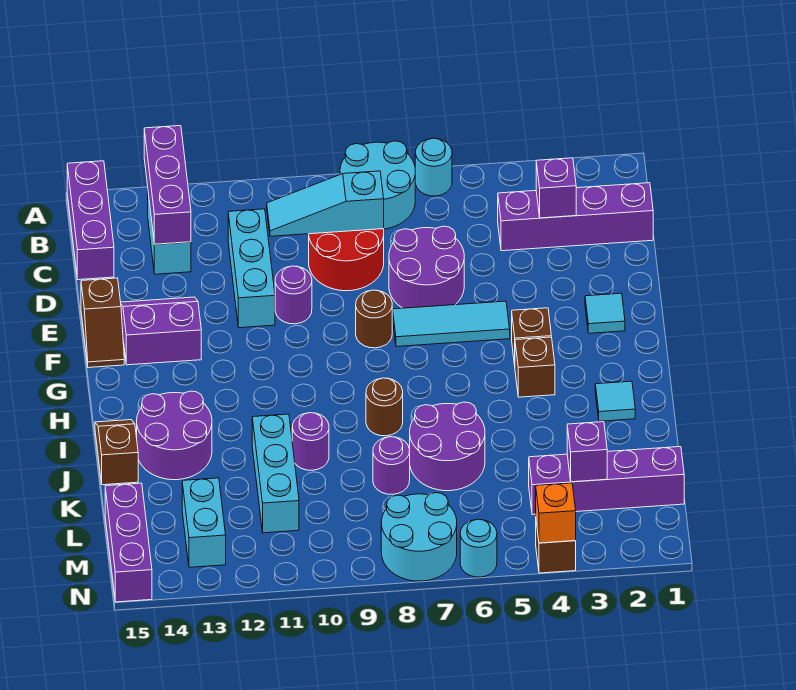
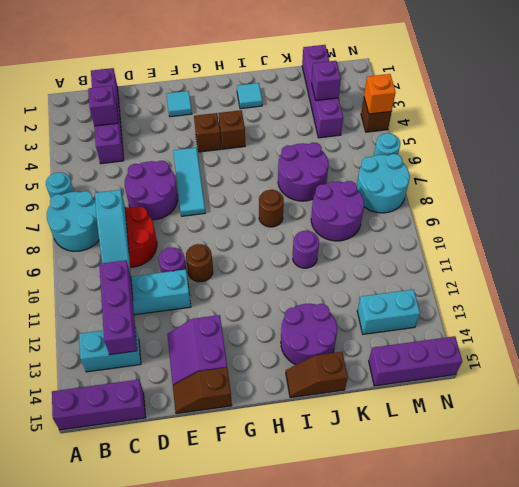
purple brick A13:C13 level 2 -> purple brick C11:C13 level 2
brown slope E15:F15 level 1 top E -> brown slope E15:F15 level 1 top F
brown round brick F8 level 1 -> brown round brick F10 level 1
cyan brick J11:L11 level 1 -> none
purple round brick K8 level 1 -> purple round brick K8:L9 level 1

